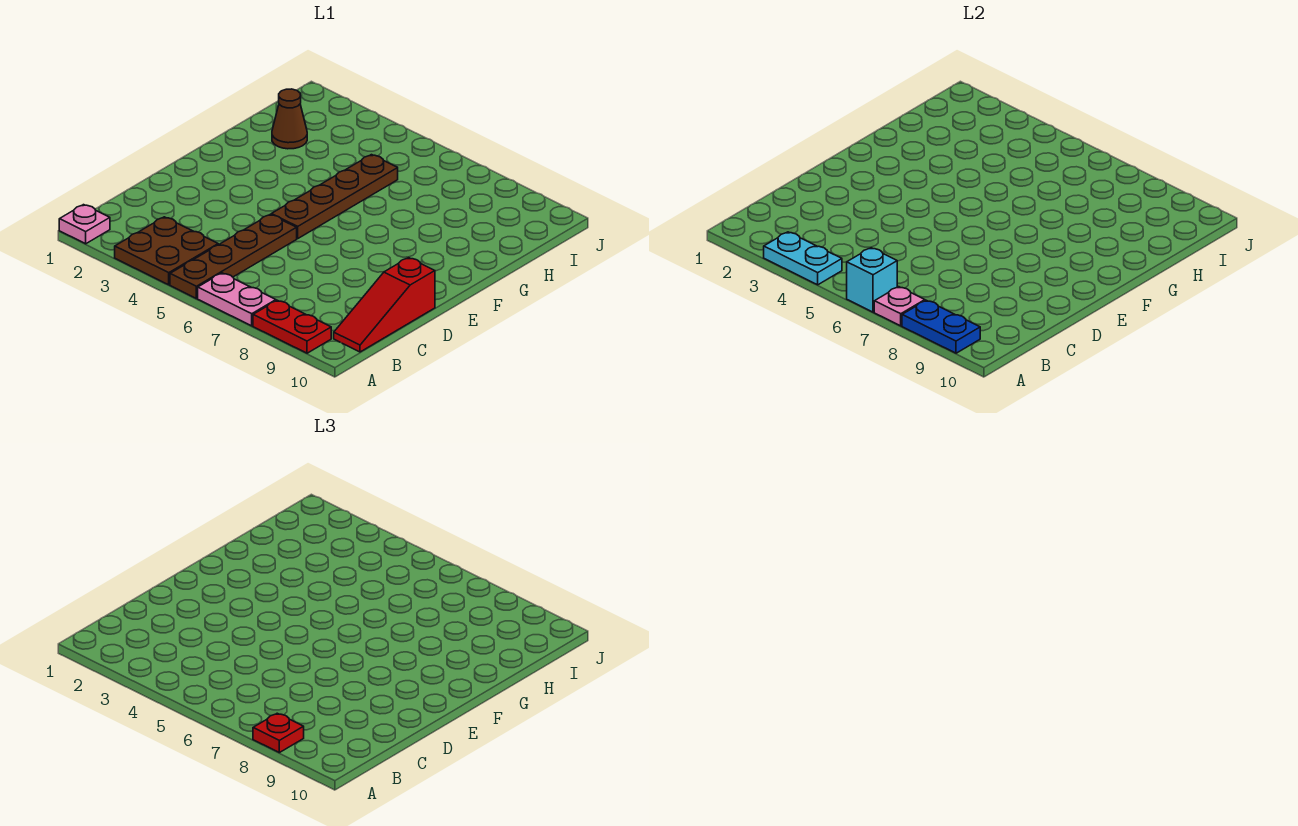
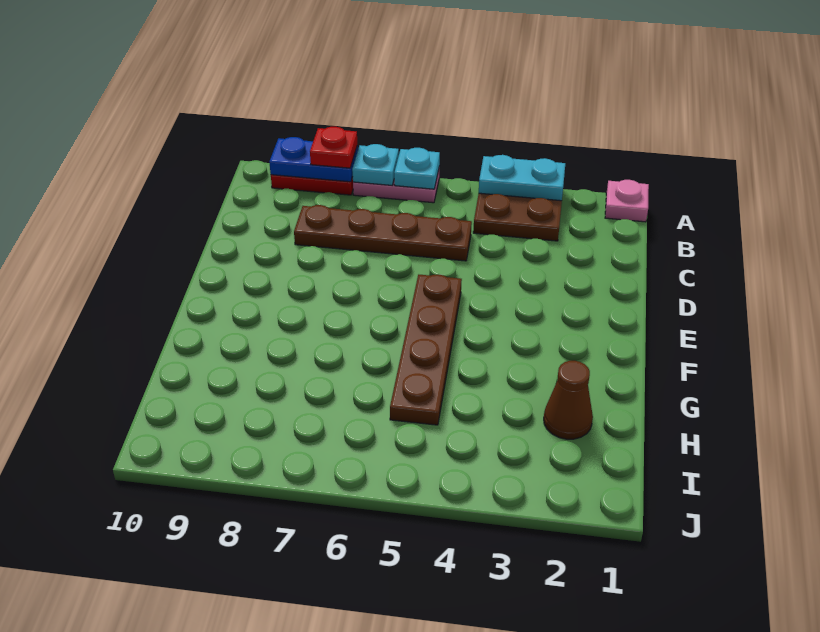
brown plate A5:D5 level 1 -> brown plate C5:C8 level 1
cyan brick A6 level 2 -> cyan plate A6 level 2
pink plate A7 level 2 -> cyan plate A7 level 2
red slope B10:D10 level 1 top D -> none

